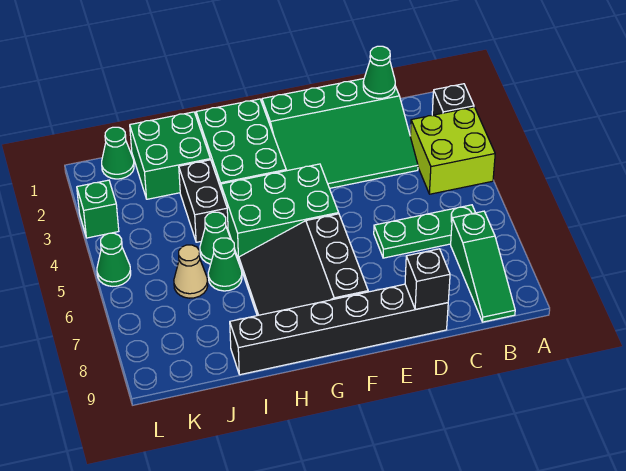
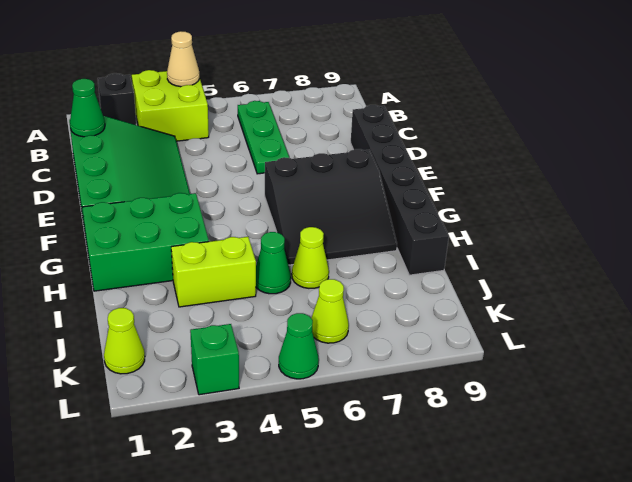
green slope B7:B9 level 1 top 7 -> none
black brick D9 level 2 -> none
green brick F4:H5 level 1 -> none
green brick I1:J2 level 1 -> none
black brick I3:I4 level 1 -> lime brick I3:I4 level 1
green cone I6 level 1 -> lime cone I6 level 1
tan cone J6 level 1 -> tan cone A4 level 2
green cone K1 level 1 -> lime cone K1 level 1
none -> lime cone K6 level 1

